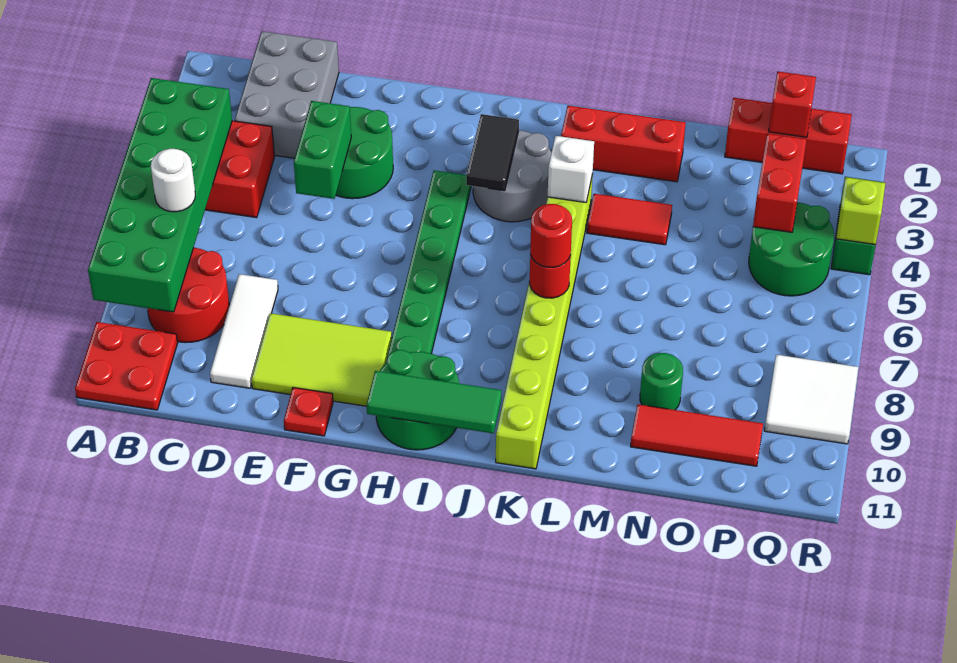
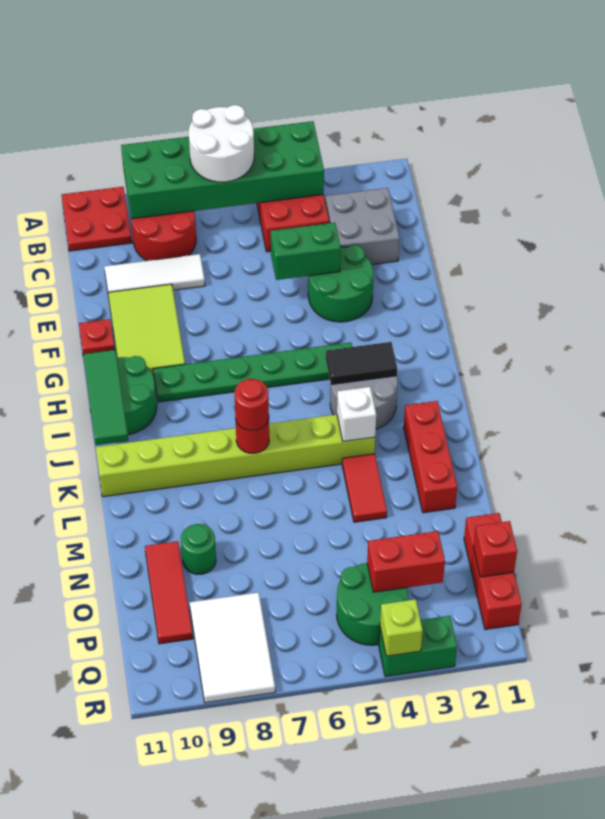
white round brick B7 level 3 -> white round brick A6:B7 level 3
grey brick C1:D3 level 1 -> grey brick C2:D3 level 1
white tile Q8:R9 level 1 -> white tile P8:R9 level 1

